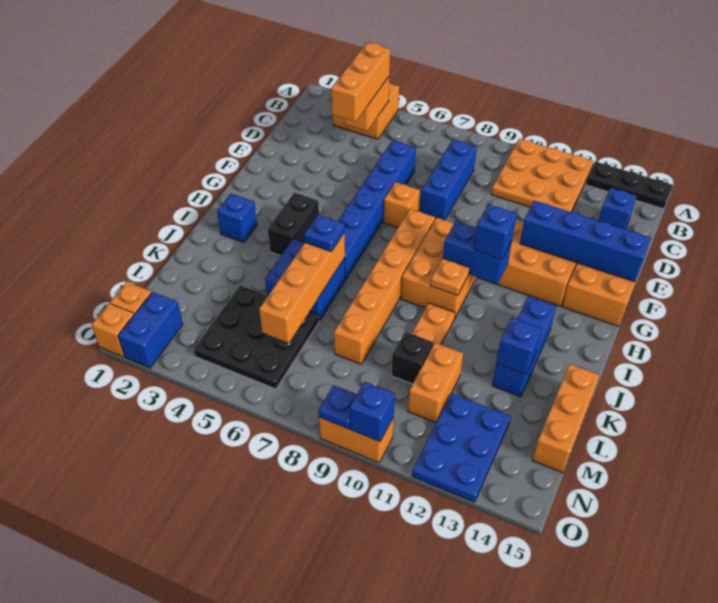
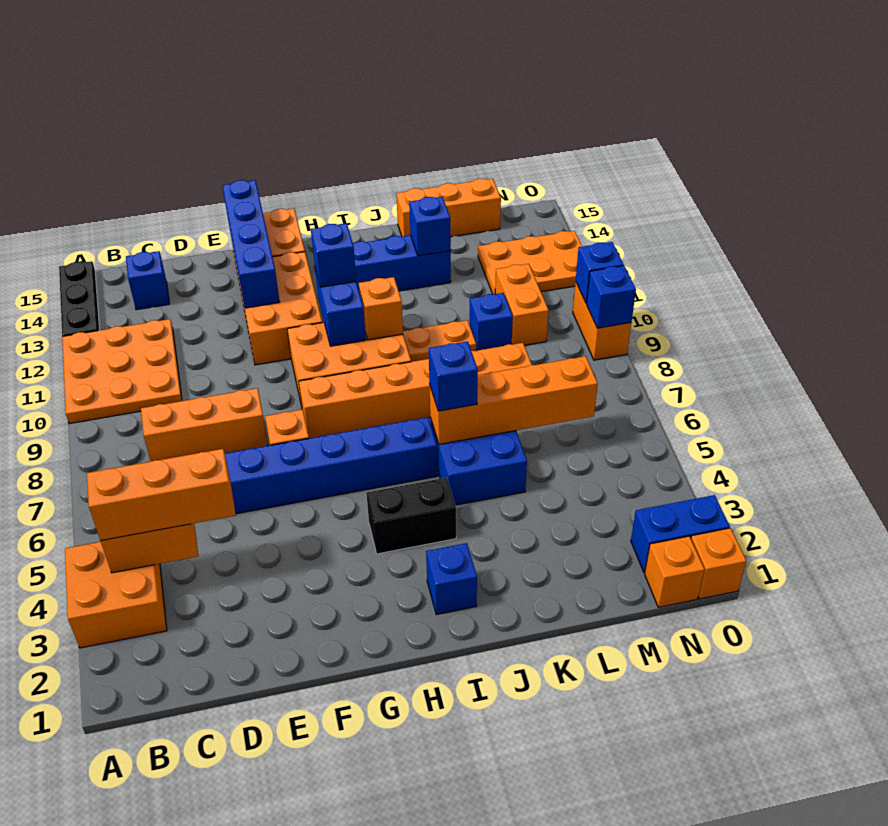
blue brick C8:E8 level 1 -> orange brick C8:E8 level 1
orange plate I10 level 2 -> orange brick I10 level 2
blue plate J6 level 3 -> blue brick J6 level 3
black plate L4:N6 level 1 -> none
black brick L10 level 1 -> blue brick L10 level 1
orange brick L11:M11 level 1 -> orange brick M10:M11 level 1
blue plate M12:O13 level 1 -> orange plate M12:O13 level 1
blue plate O9 level 2 -> blue brick O9 level 2

